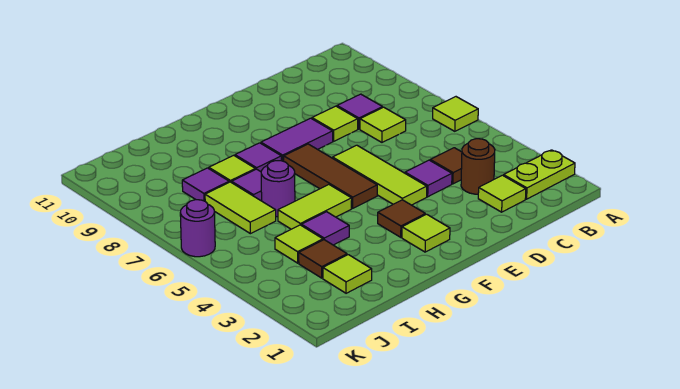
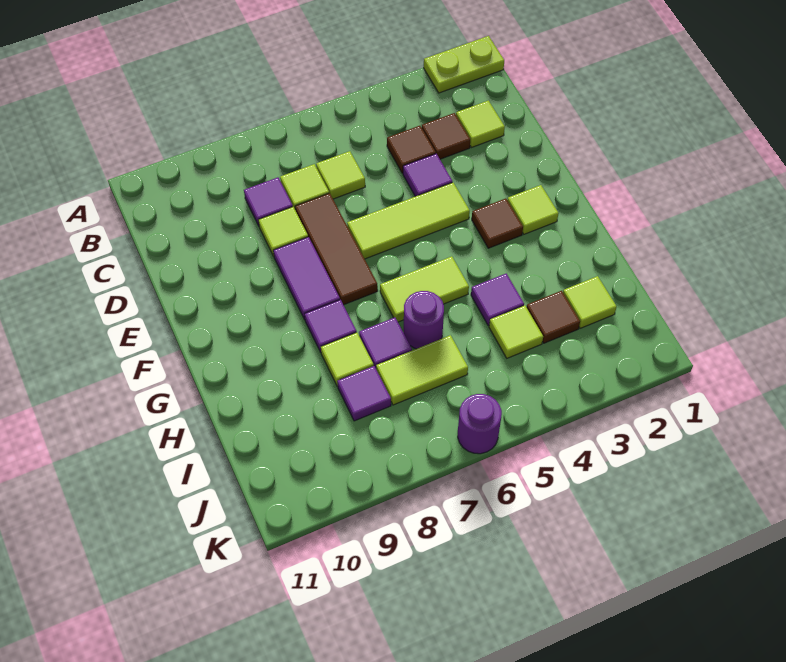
lime plate A2:B2 level 1 -> lime plate A1:A2 level 1
lime tile A6 level 1 -> lime tile C6 level 1
brown round brick C3 level 1 -> brown tile C3 level 1
brown tile F5:F7 level 1 -> brown tile D7:F7 level 1
lime tile G5:H5 level 1 -> lime tile G5:G6 level 1

